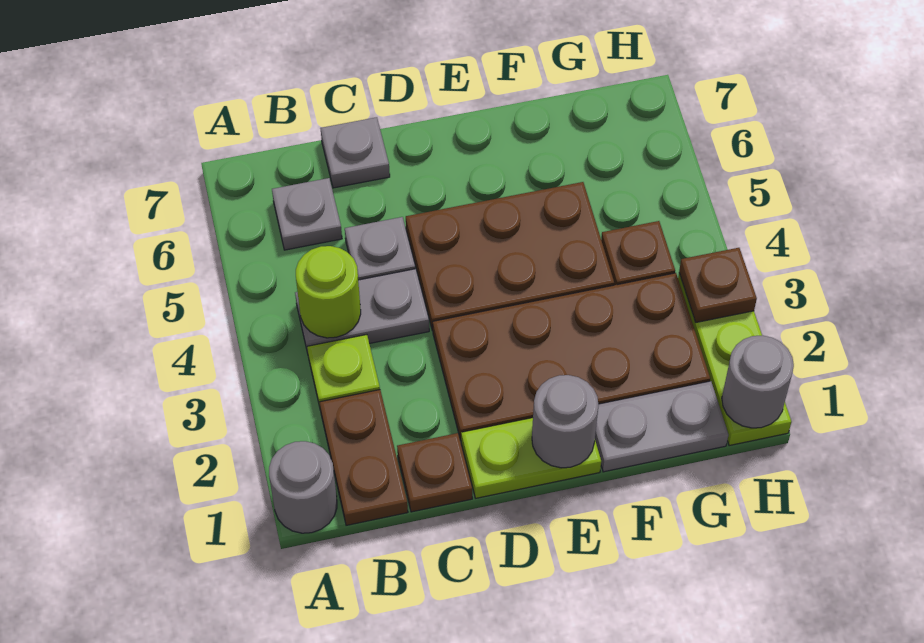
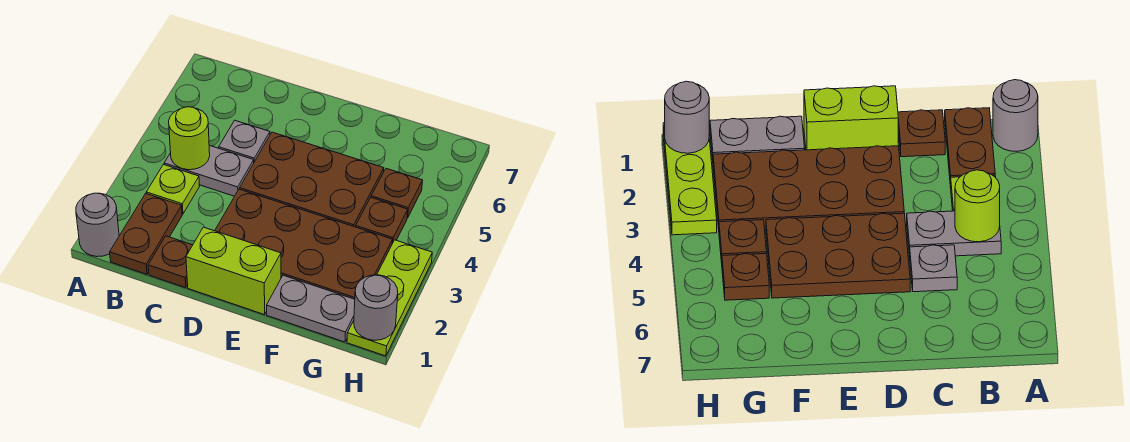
grey plate B6 level 1 -> none
grey plate C7 level 1 -> none
lime plate D1:E1 level 1 -> lime brick D1:E1 level 1
grey round brick E1 level 2 -> none
brown plate H3 level 2 -> brown plate G5 level 1

